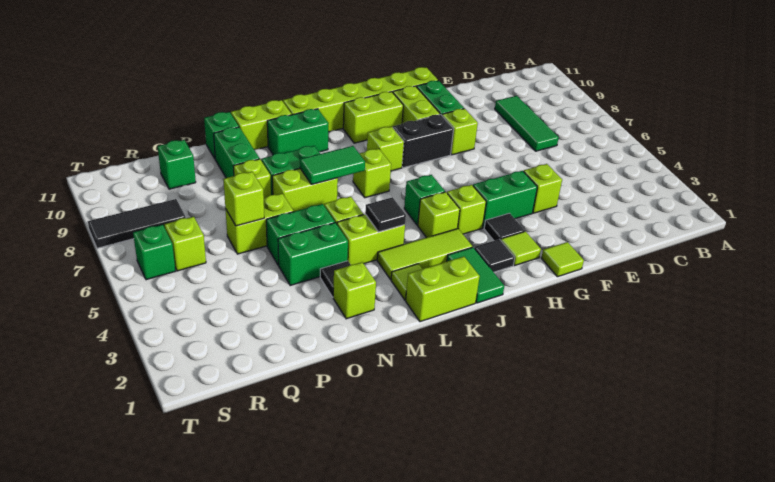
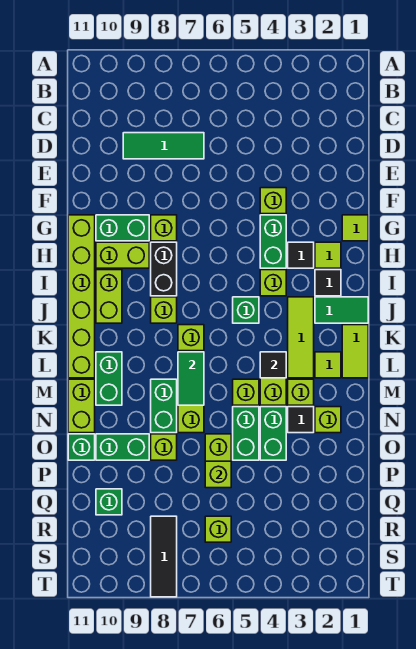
lime brick J4 level 1 -> lime brick M3 level 1
lime brick K1:L1 level 1 -> lime tile K1:L1 level 1
green brick S6 level 1 -> none

